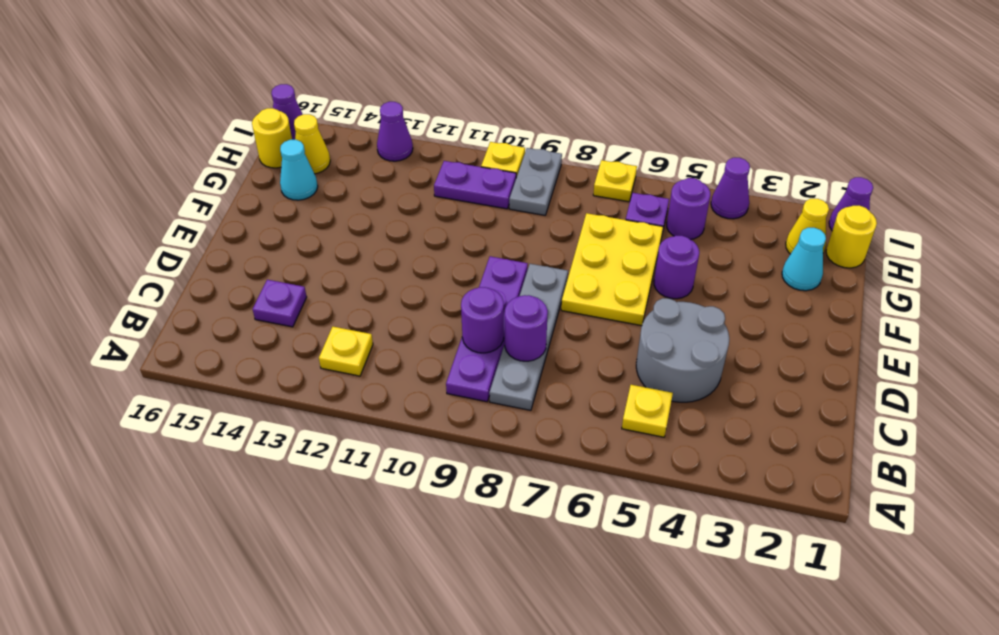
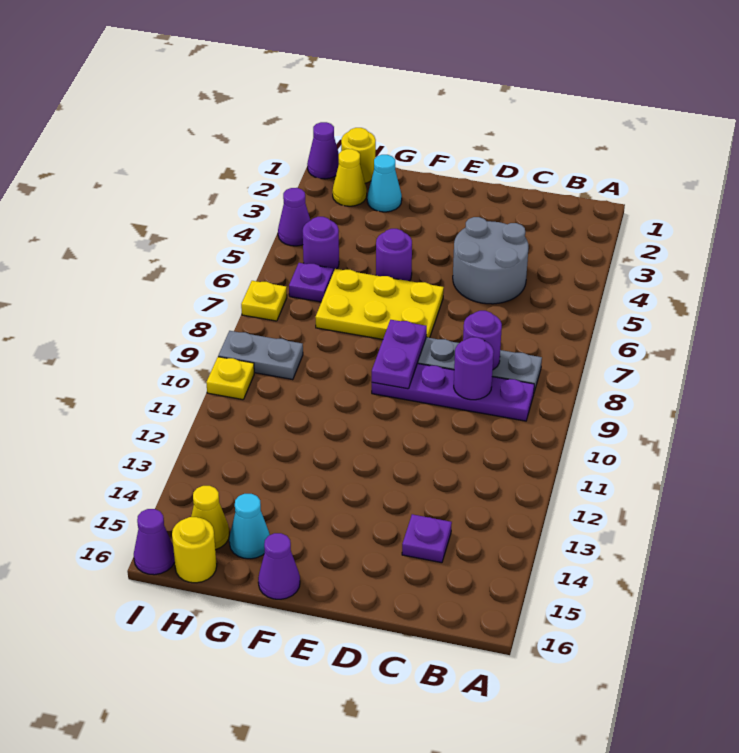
yellow plate B5 level 1 -> none
yellow plate B12 level 1 -> none
purple plate H10:H11 level 1 -> purple plate E8:E9 level 2
purple cone I13 level 1 -> purple cone F16 level 1

